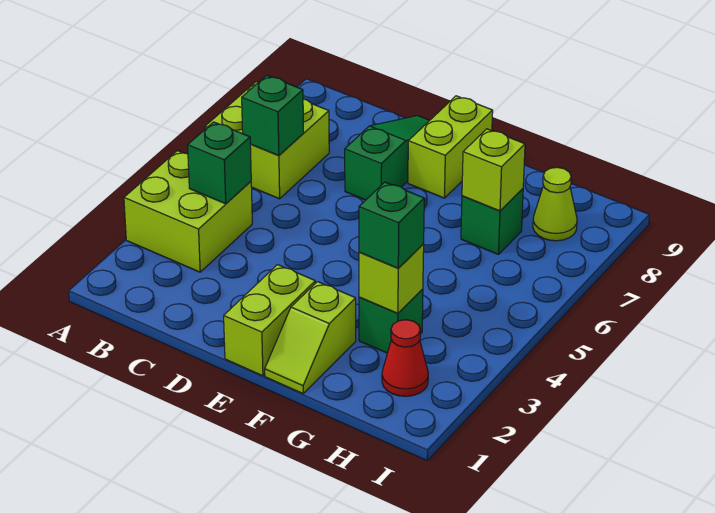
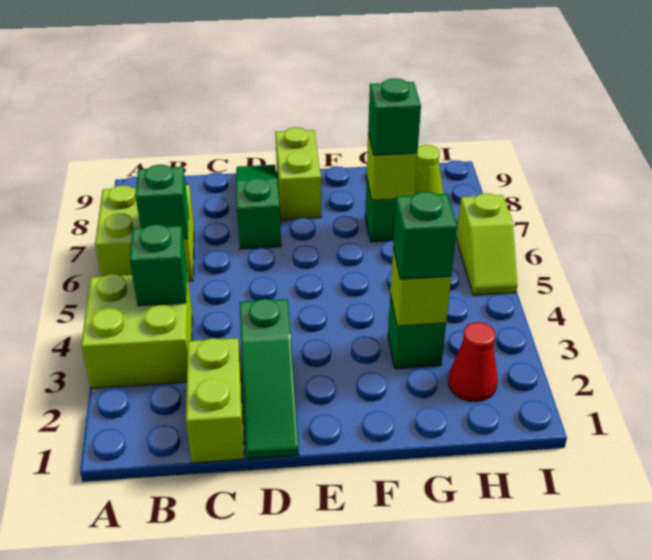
none -> green slope D1:D3 level 1 top 3
lime brick E1:E2 level 1 -> lime brick C1:C2 level 1
lime slope F1:F2 level 1 top 2 -> lime slope I5:I6 level 1 top 6
none -> green brick G7 level 3

